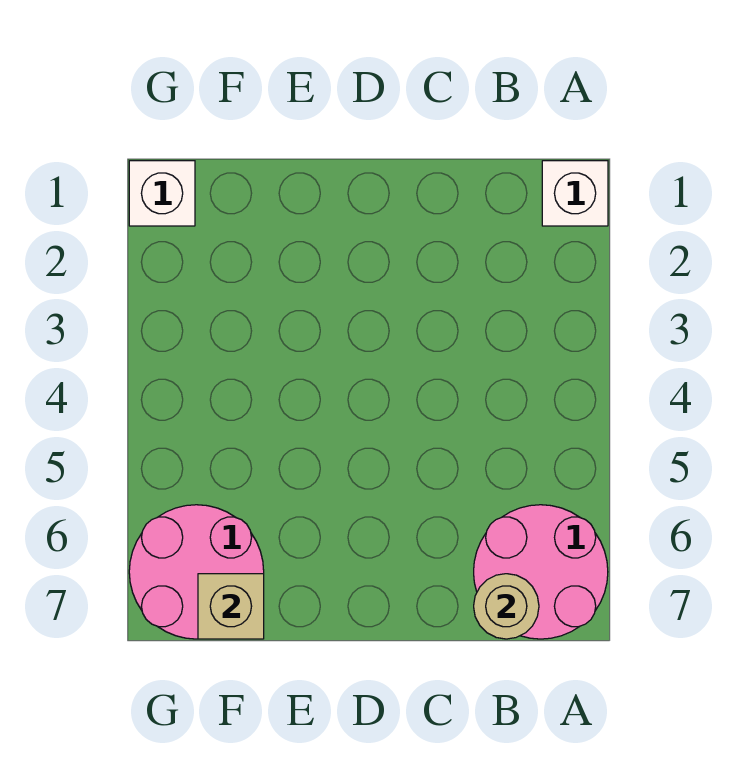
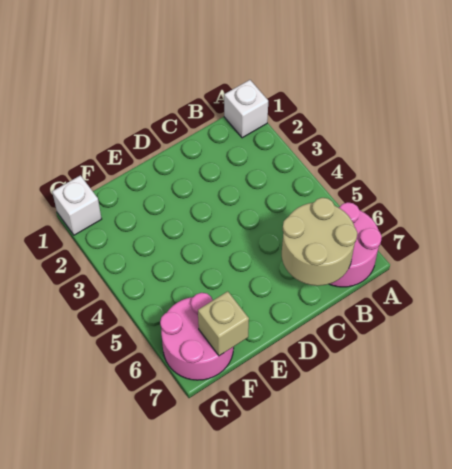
tan round brick B7 level 2 -> tan round brick B6:C7 level 2

